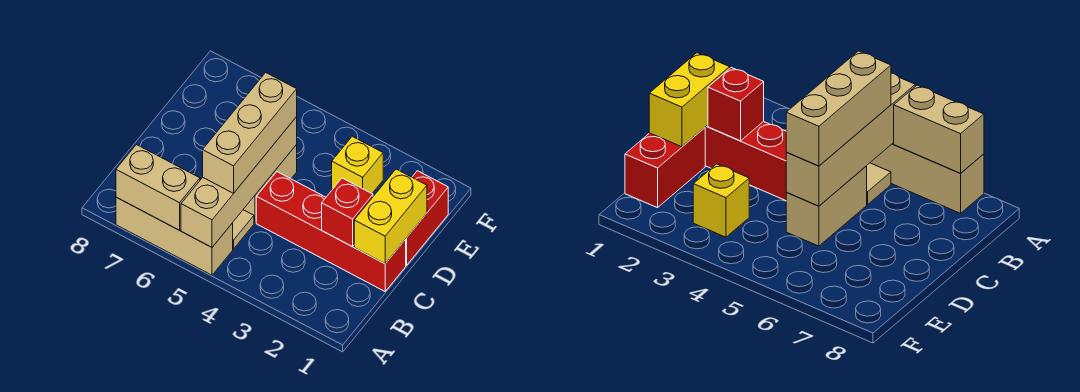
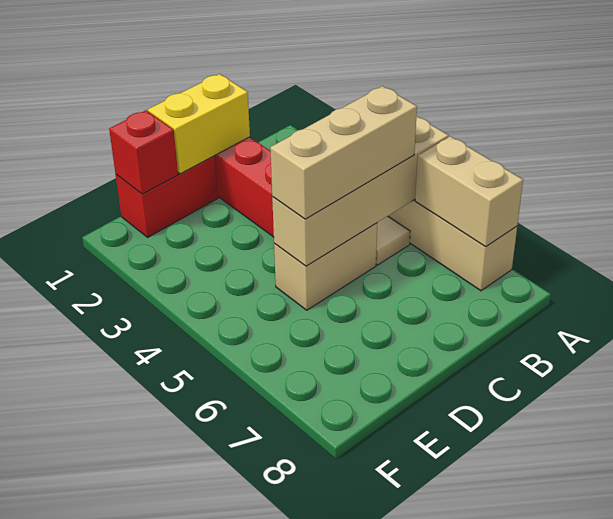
red brick C2 level 2 -> red brick E1 level 2
yellow brick E3 level 1 -> none

